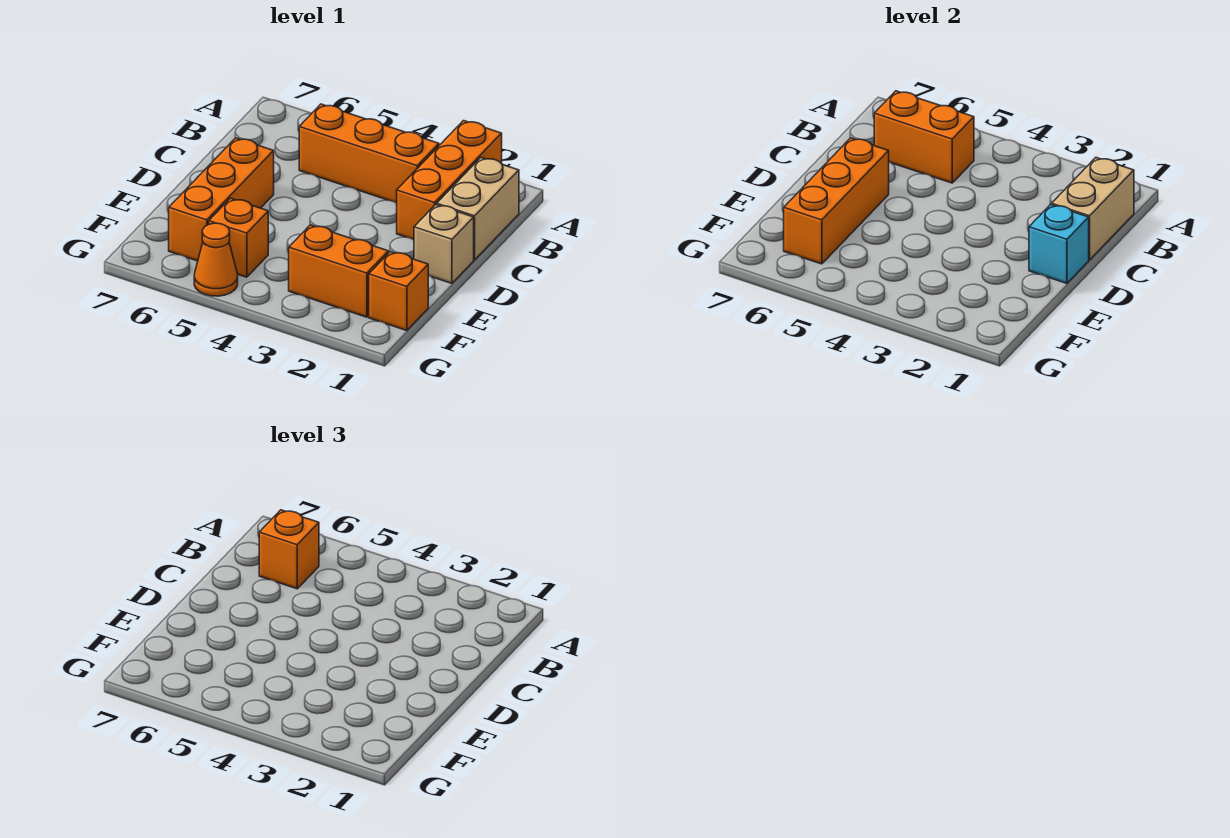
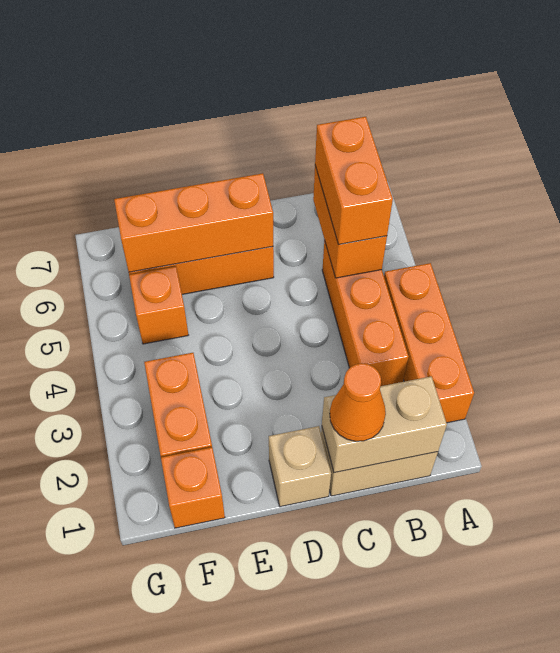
orange brick A2:C2 level 1 -> orange brick A2:A4 level 1
orange brick B6 level 3 -> orange brick B5:B6 level 3
cyan brick D1 level 2 -> none
orange cone G5 level 1 -> orange cone C1 level 3

